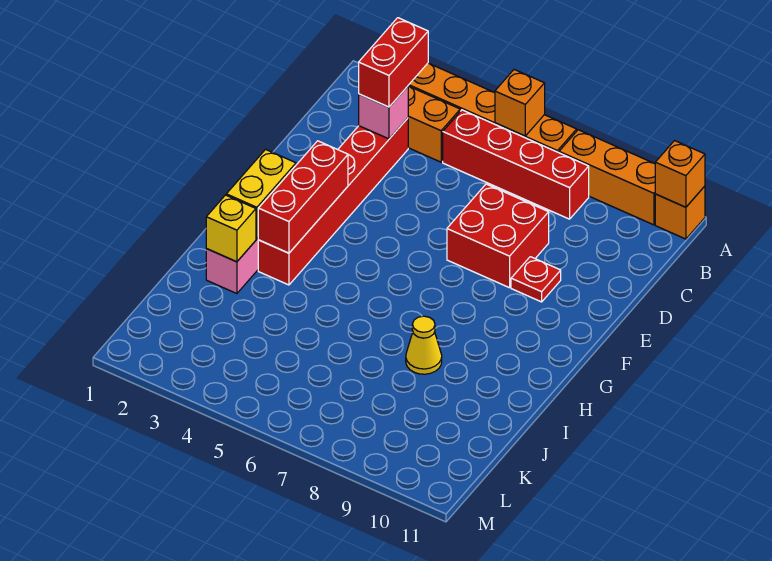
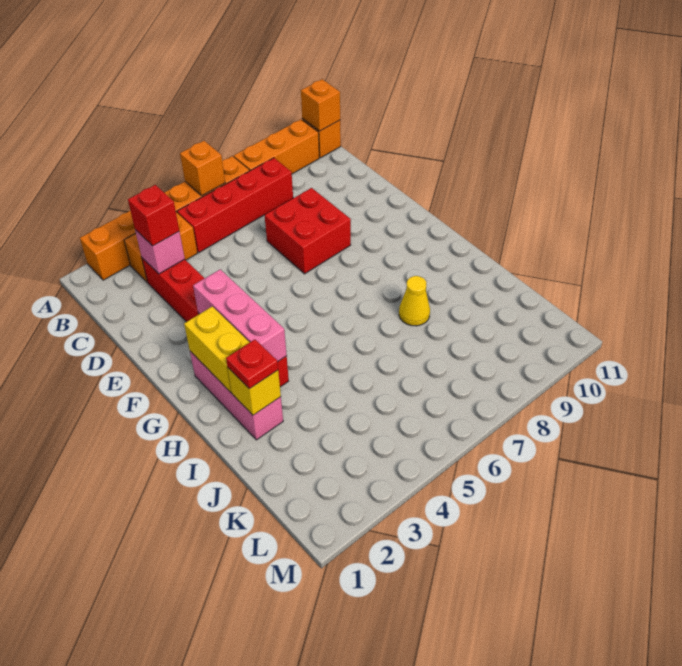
red brick B3:C3 level 3 -> red brick C3 level 3
red plate E9 level 1 -> red plate I2 level 3
red brick F3:H3 level 2 -> pink brick F3:H3 level 2

